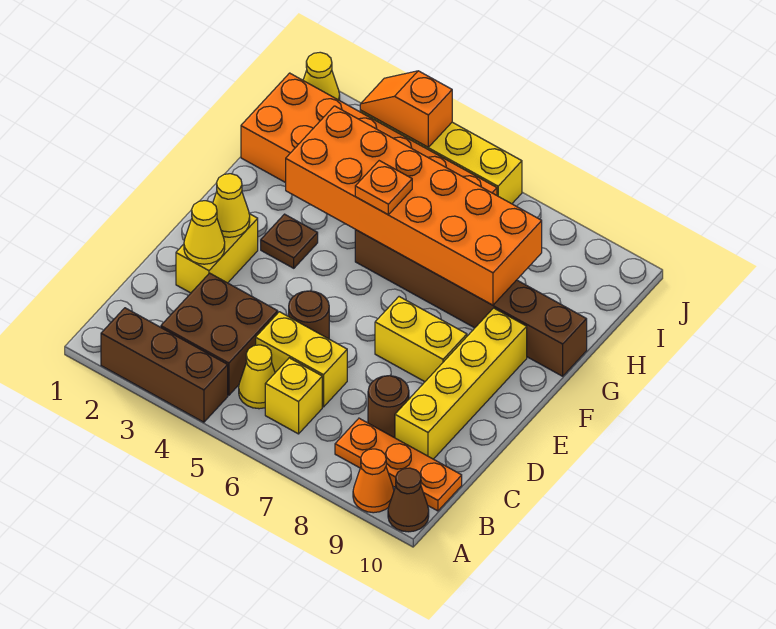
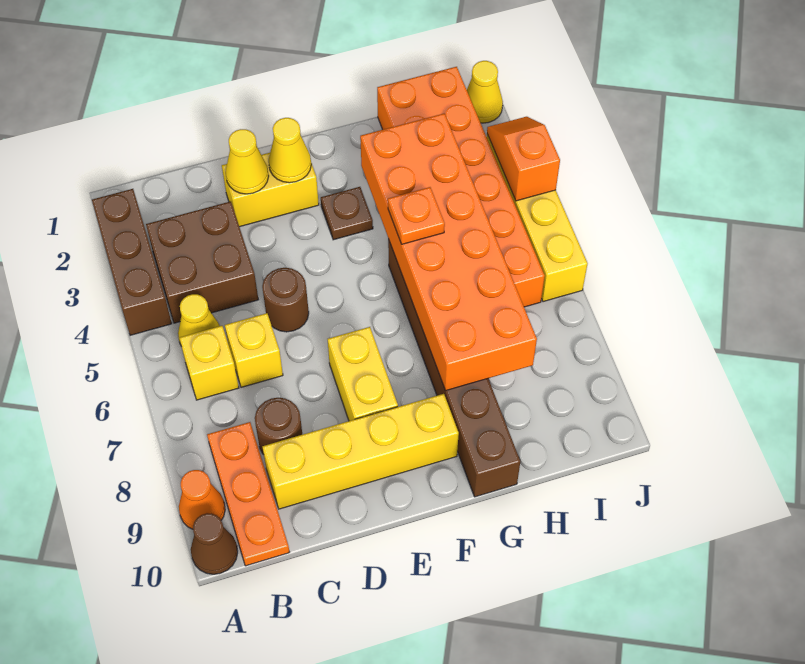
yellow brick C5:C6 level 1 -> yellow brick C6 level 1

